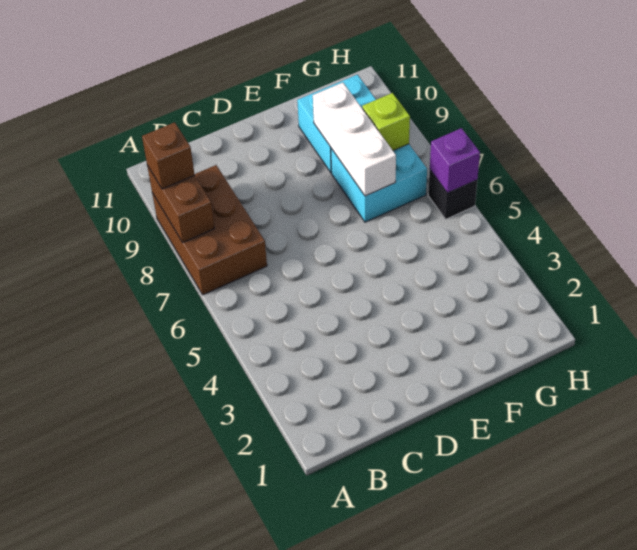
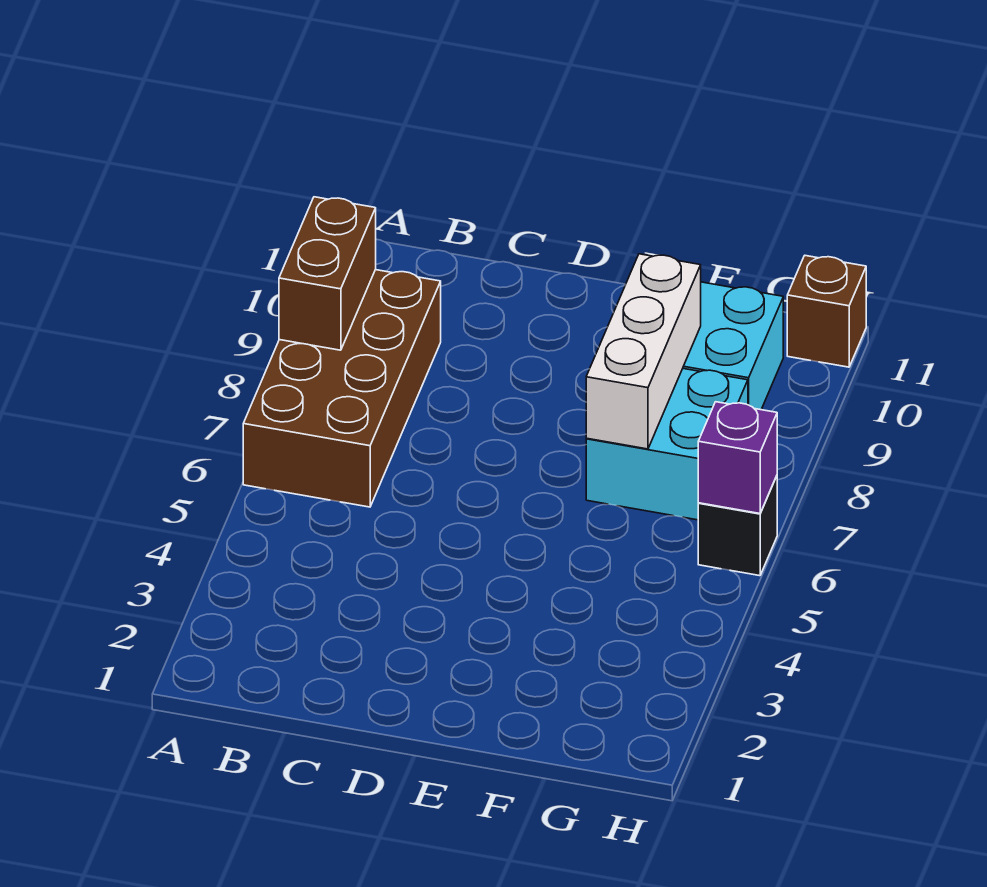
brown brick A7:B9 level 1 -> brown brick A6:B9 level 1
brown brick A9 level 3 -> brown brick H11 level 1
lime brick G8 level 2 -> none

